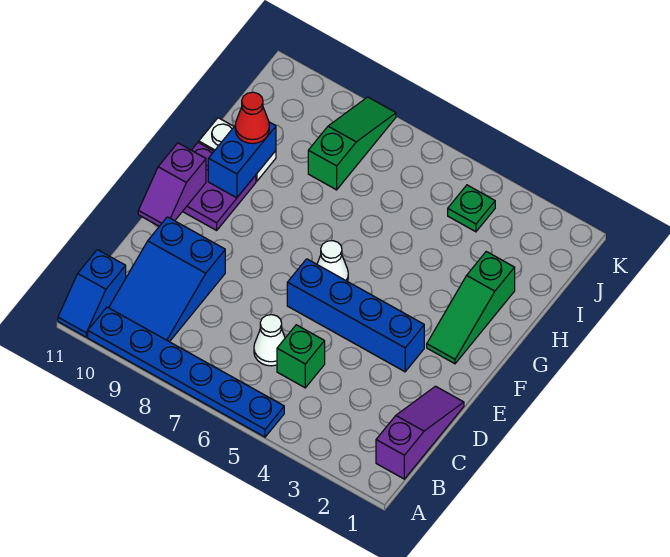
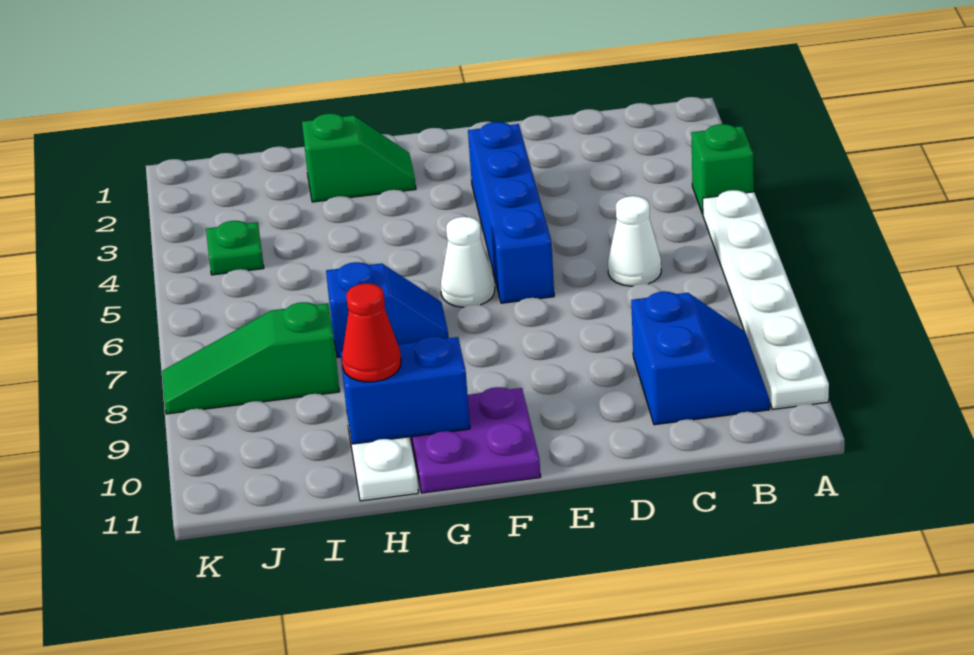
blue plate A5:A10 level 1 -> white plate A5:A10 level 1
blue slope A11:B11 level 1 top B -> blue slope G7:H7 level 1 top H
purple slope B1:D1 level 1 top B -> none
blue slope B9:D10 level 1 top D -> blue slope B9:C10 level 1 top C
green brick C5 level 1 -> green brick A4 level 1
purple slope E11:F11 level 2 top F -> none
green slope F2:H2 level 1 top H -> green slope G2:H2 level 1 top H

